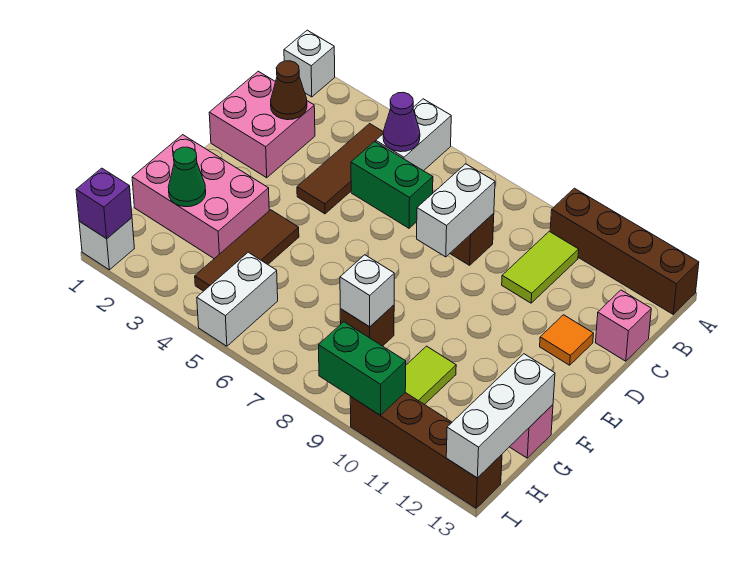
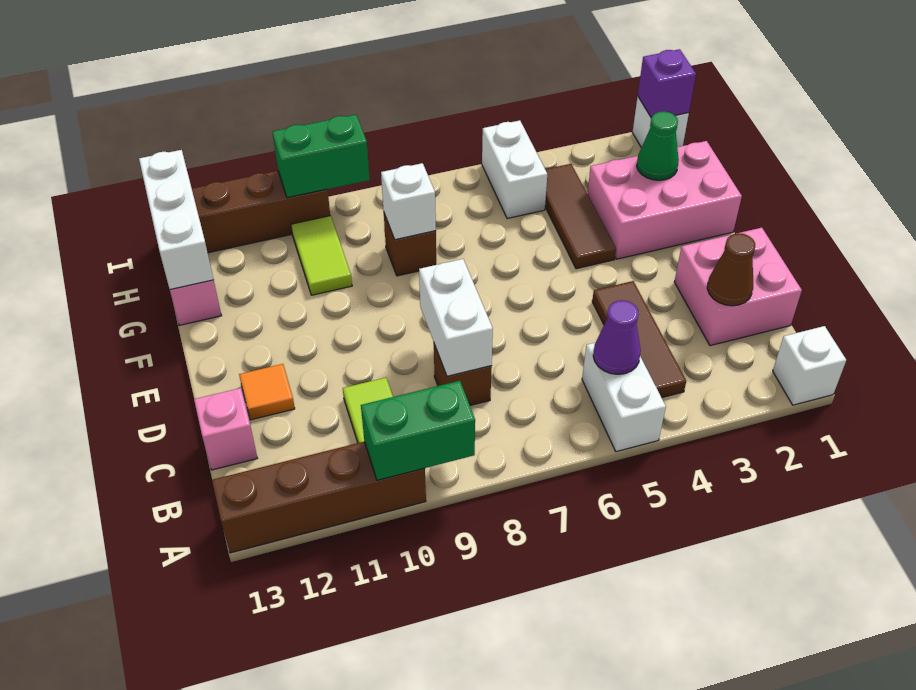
green brick C5:C6 level 1 -> green brick A9:A10 level 2

